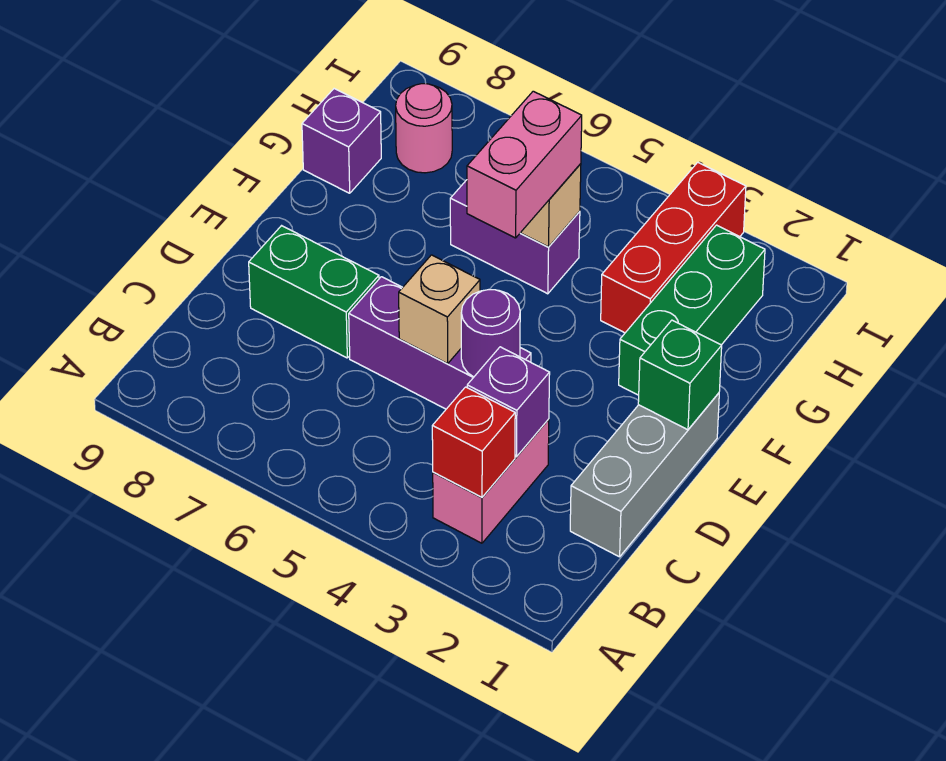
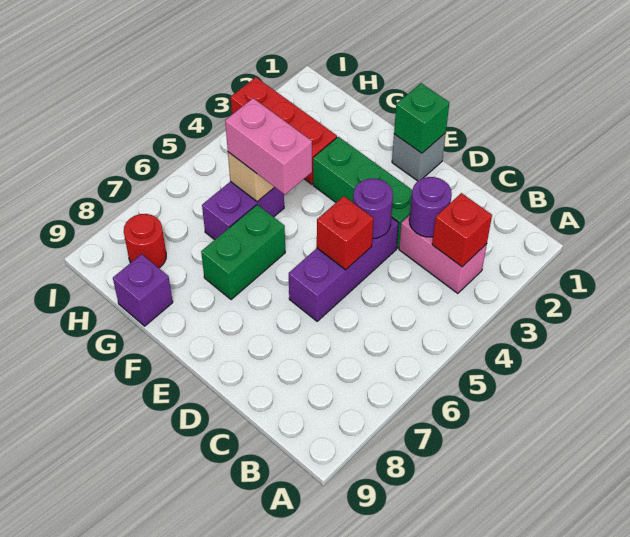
grey brick C1:E1 level 1 -> grey brick E1 level 1
purple brick C3 level 2 -> purple round brick C3 level 2
tan brick D5 level 2 -> red brick D5 level 2
green brick D7:D8 level 1 -> green brick F6:F7 level 1
green brick F2:H2 level 1 -> green brick D3:F3 level 1
pink round brick H8 level 1 -> red round brick H8 level 1

